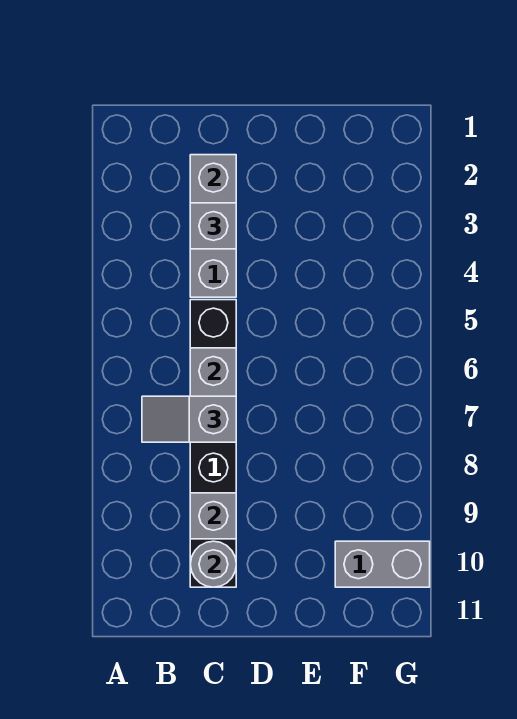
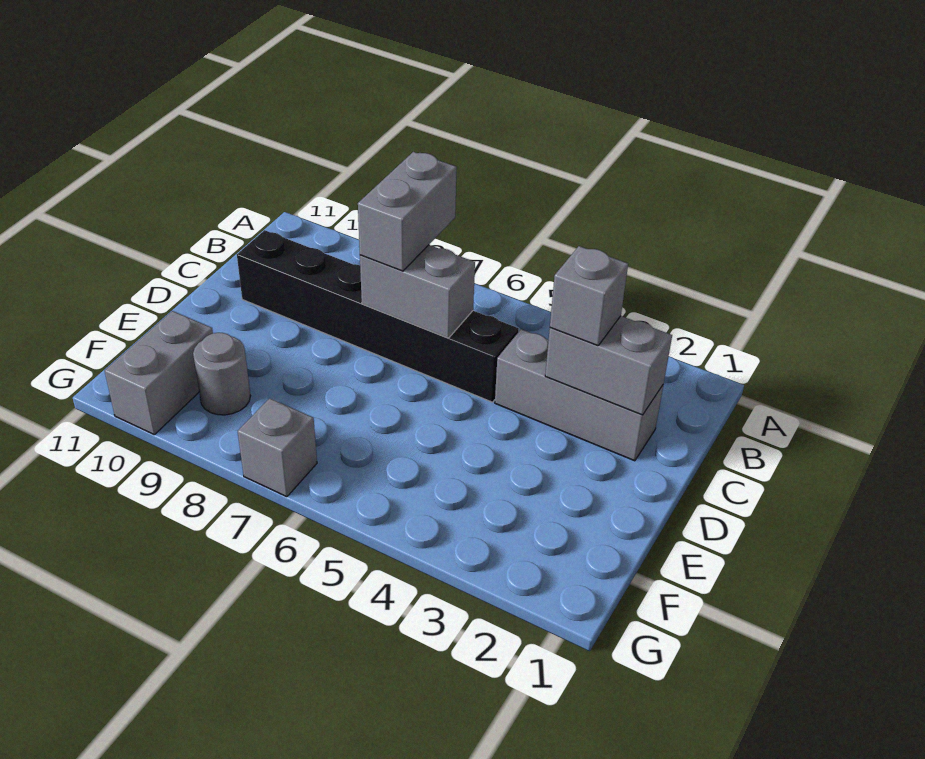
grey slope B7:C7 level 3 top C -> grey brick B7:C7 level 3
grey brick C9 level 2 -> grey brick G7 level 1
grey round brick C10 level 2 -> grey round brick F9 level 1

